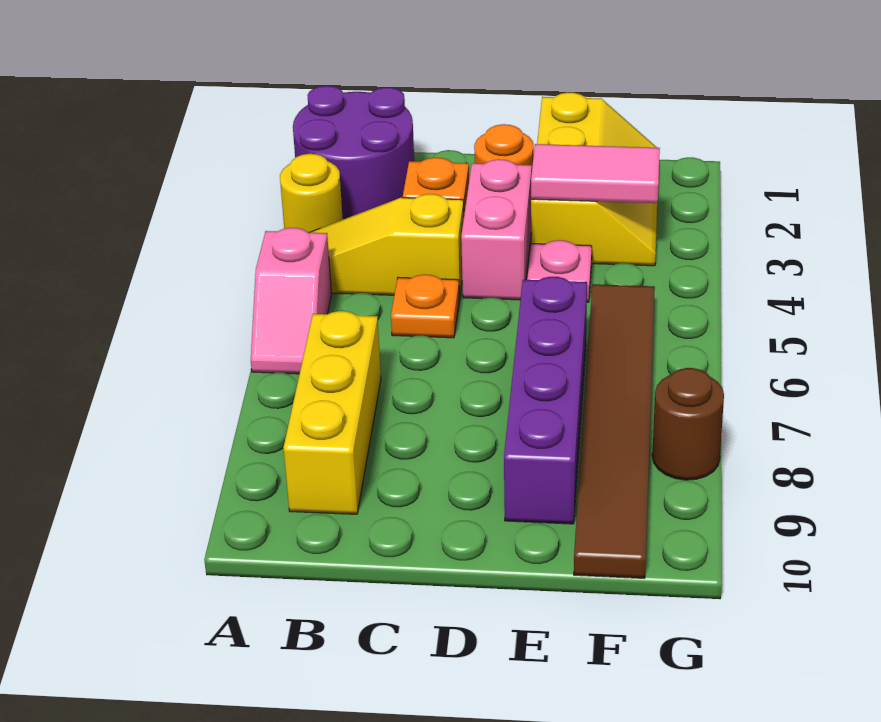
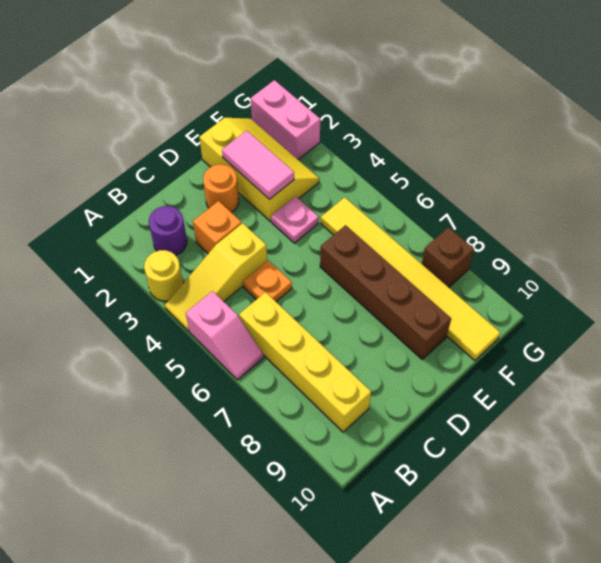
purple round brick A1:B2 level 1 -> purple round brick B2 level 1
yellow brick B7:B9 level 1 -> yellow brick B6:B9 level 1
pink brick D3:D4 level 1 -> pink brick G1:G2 level 1
pink tile E3:F3 level 2 -> pink tile E2:E3 level 2
purple brick E6:E9 level 1 -> brown brick E6:E9 level 1
brown tile F5:F10 level 1 -> yellow tile F5:F10 level 1
brown round brick G8 level 1 -> brown brick G8 level 1

